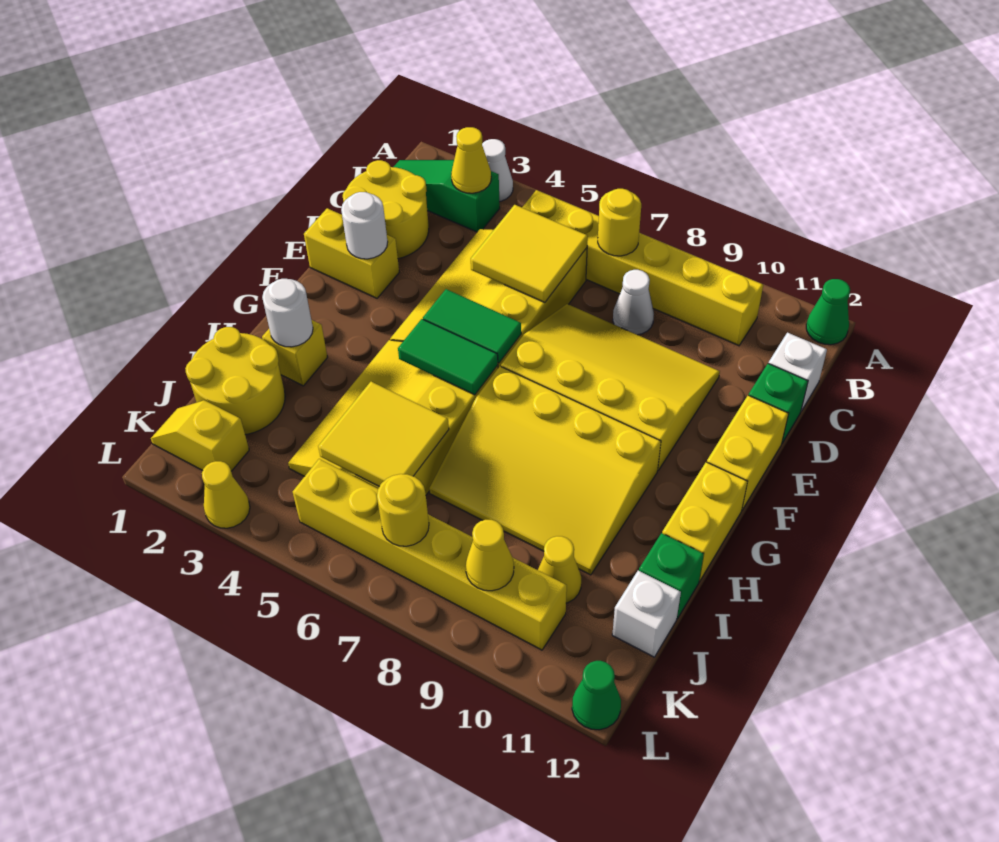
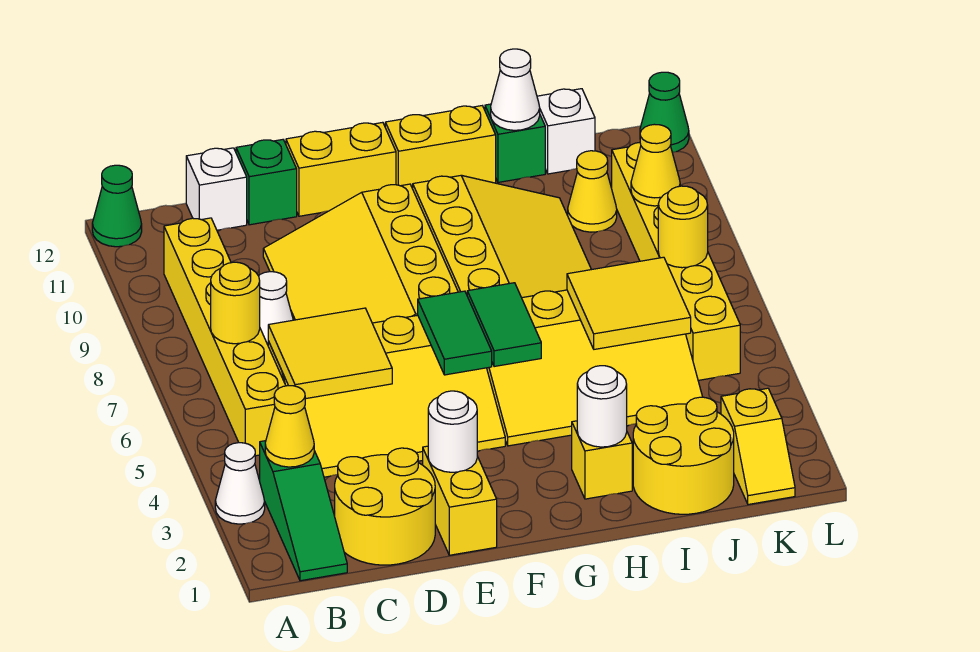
none -> white cone I12 level 2
yellow cone L3 level 1 -> none

